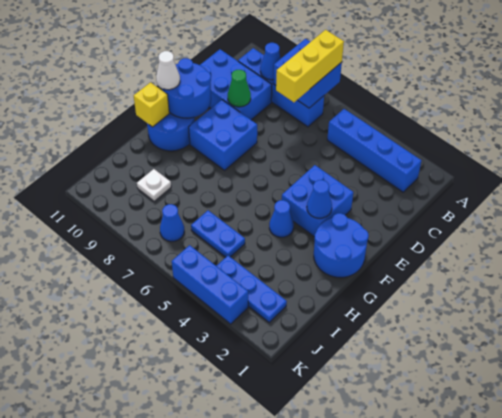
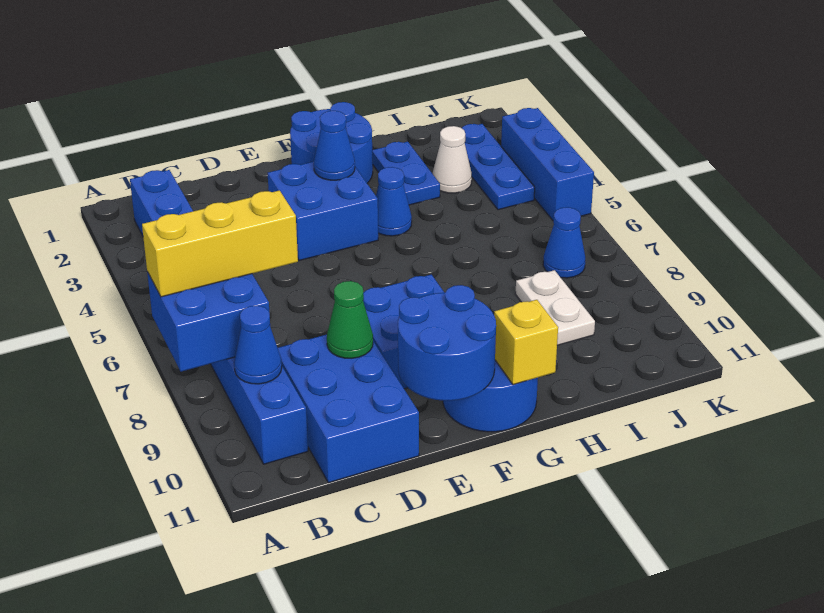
white cone F11 level 3 -> white cone I3 level 1
blue plate I5:I6 level 1 -> blue plate H2:H3 level 1
white plate I9 level 1 -> white plate I8:I9 level 1

